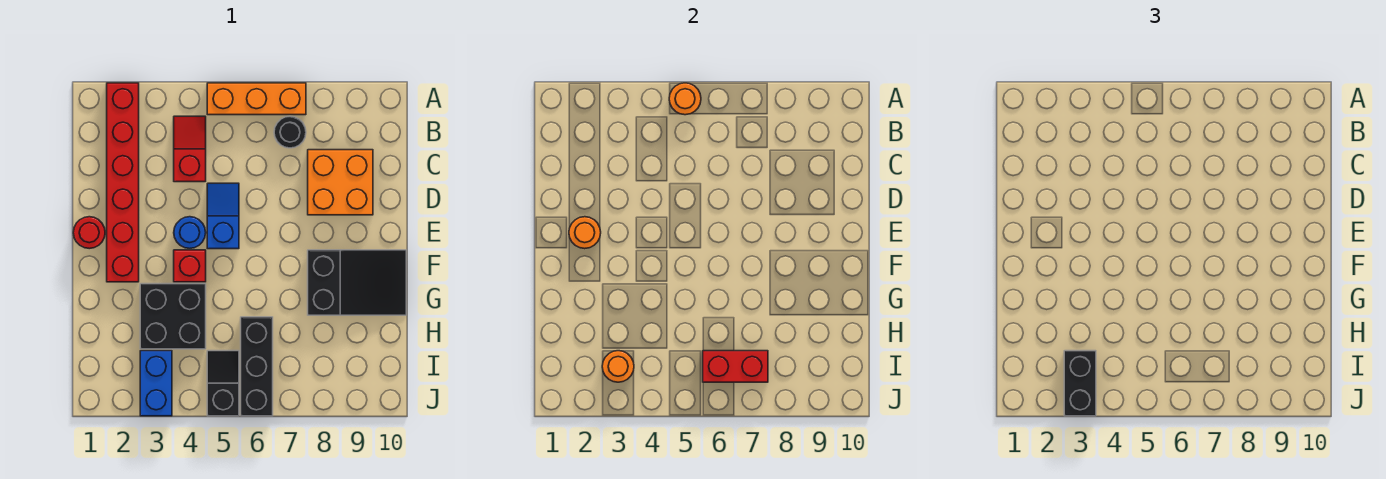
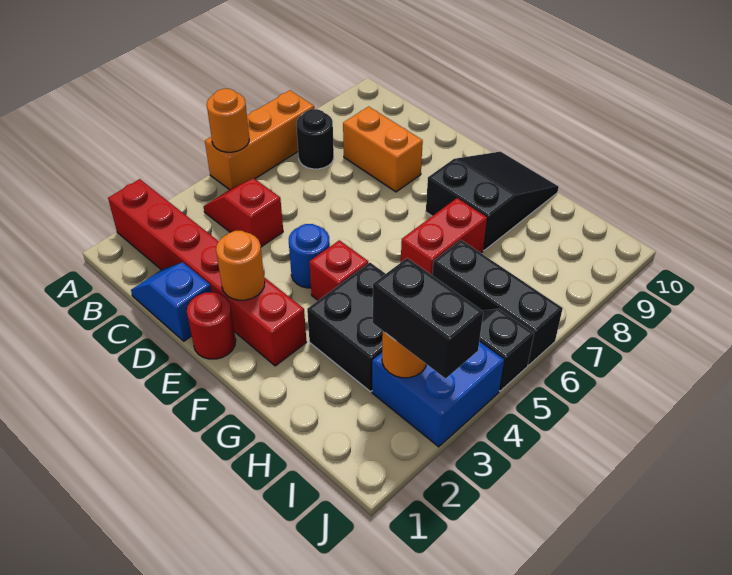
orange brick C8:D9 level 1 -> orange brick C8:D8 level 1
blue slope D5:E5 level 1 top E -> blue slope C1:D1 level 1 top D
blue brick I3:J3 level 1 -> blue brick I3:J4 level 1
red brick I6:I7 level 2 -> red brick G6:G7 level 1

